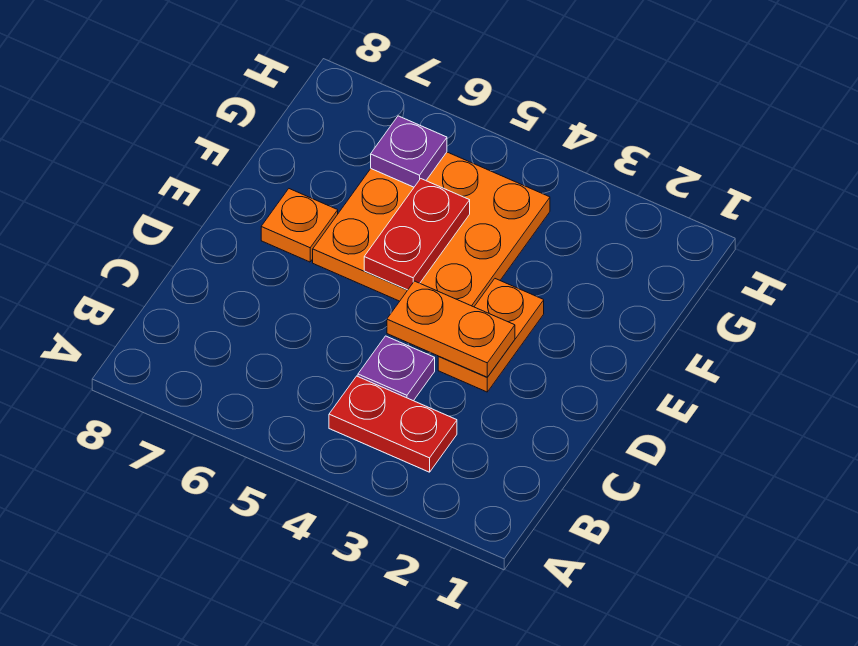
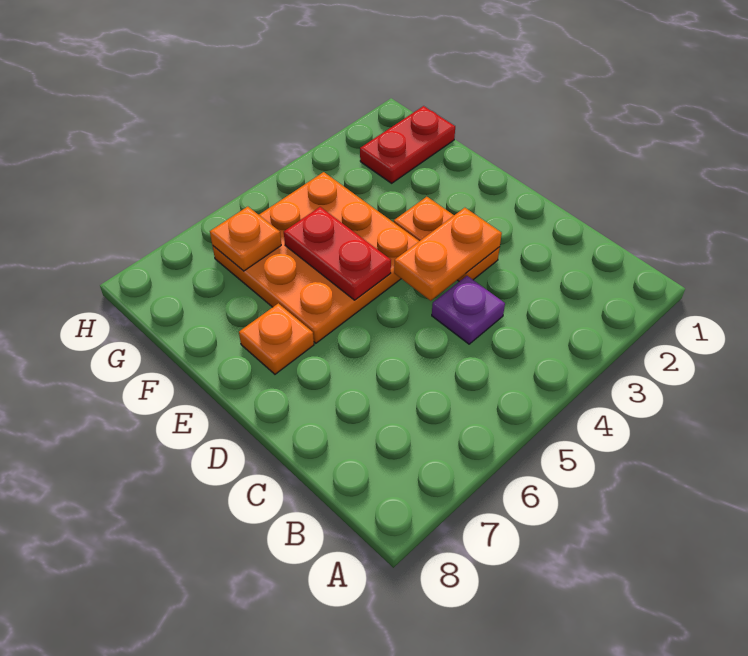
red plate B3:B4 level 1 -> red plate G1:G2 level 1
purple plate G6 level 2 -> orange plate G6 level 2

